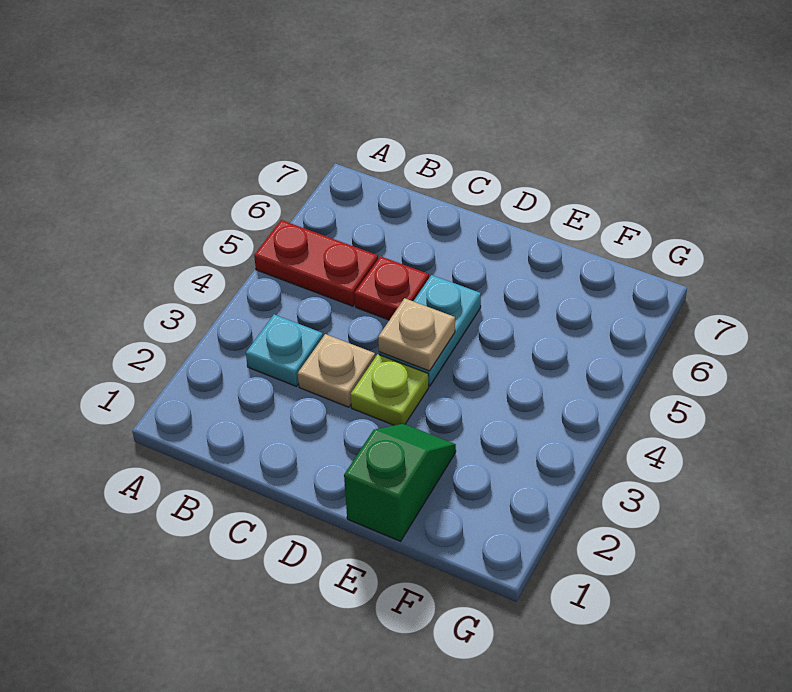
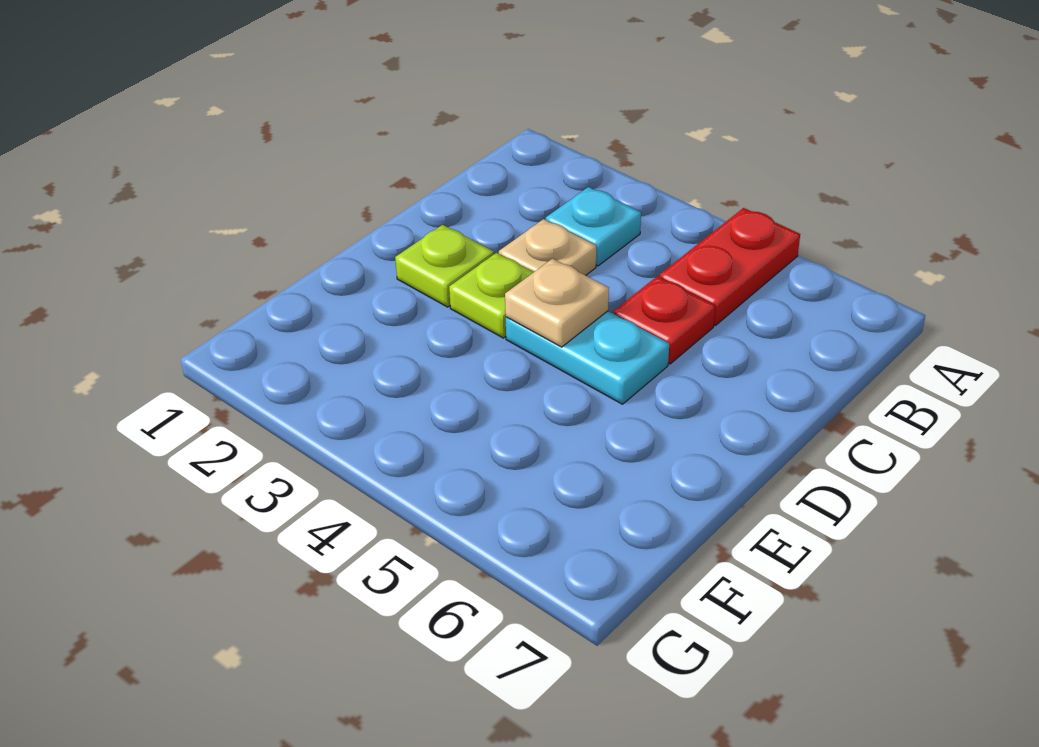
none -> lime plate D2 level 1
green slope E1:E2 level 1 top 1 -> none

